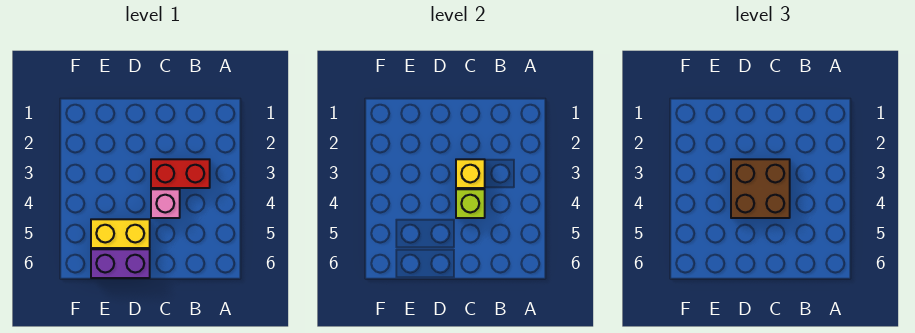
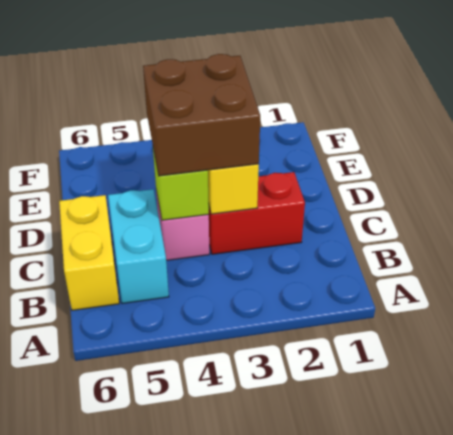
red brick B3:C3 level 1 -> red brick C2:C3 level 1
none -> cyan brick B5:C5 level 1
yellow brick D5:E5 level 1 -> yellow brick B6:C6 level 1
purple brick D6:E6 level 1 -> none

